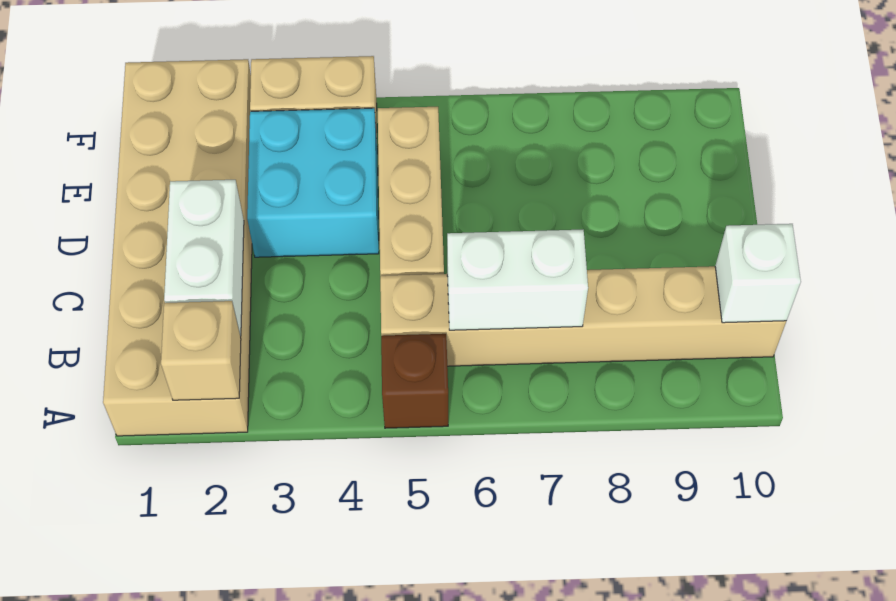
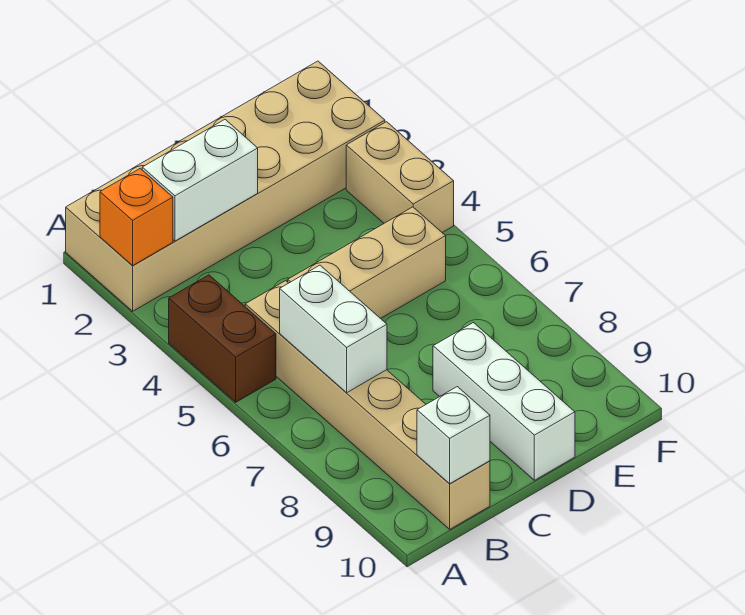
tan brick A2 level 2 -> orange brick A2 level 2
brown brick A5 level 1 -> brown brick A4:A5 level 1
cyan brick D3:E4 level 1 -> none
none -> white brick D8:D10 level 1

